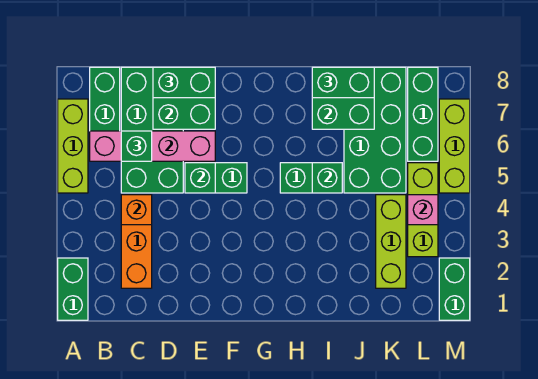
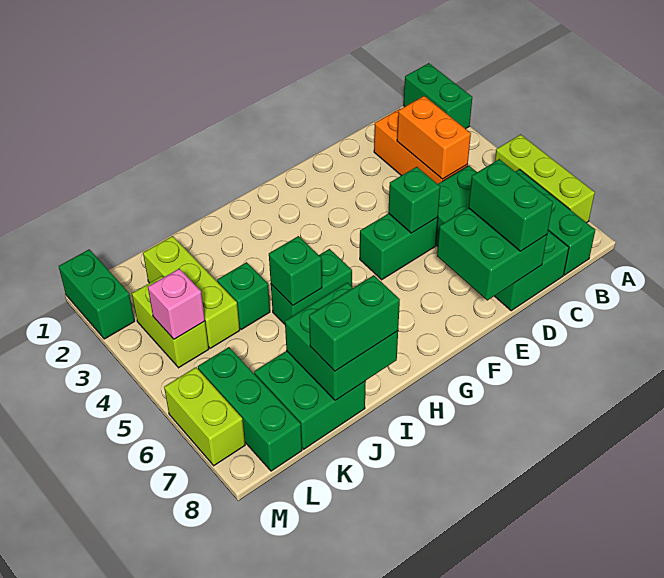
pink brick B6:E6 level 2 -> none
orange brick C4 level 2 -> orange brick C3:C4 level 2
green brick C6 level 3 -> green brick J4 level 1
green brick D8:E8 level 3 -> green brick D7:D8 level 3
green brick J5:K8 level 1 -> green brick J7:K8 level 1
lime brick L3:L5 level 1 -> lime brick L3:L4 level 1
lime brick M5:M7 level 1 -> lime brick M6:M7 level 1

